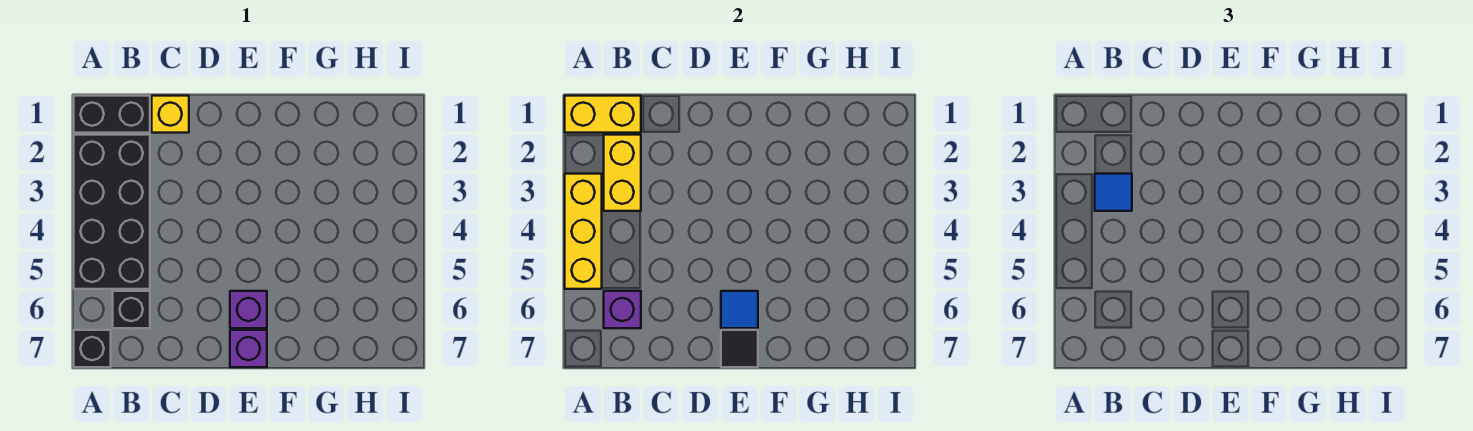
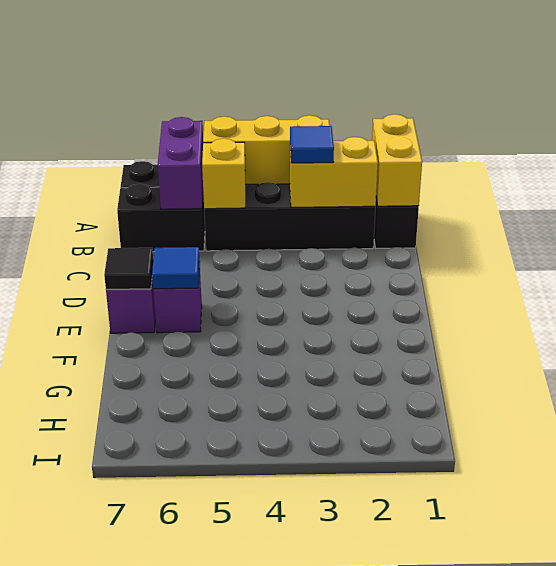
black brick B6 level 1 -> black brick B6:B7 level 1
purple brick B6 level 2 -> purple brick A6:B6 level 2
yellow brick C1 level 1 -> yellow brick B5 level 2

